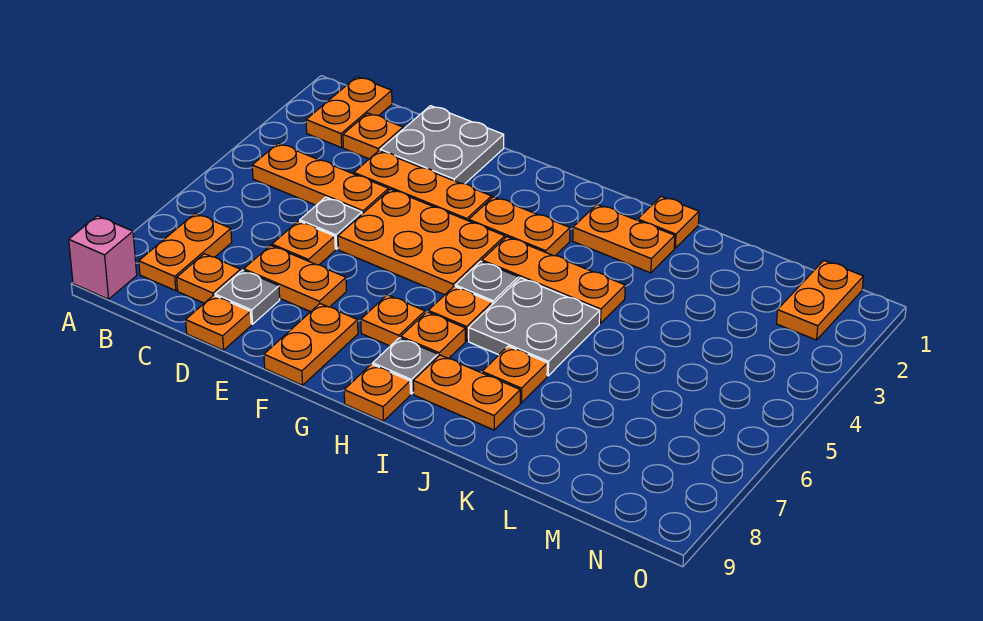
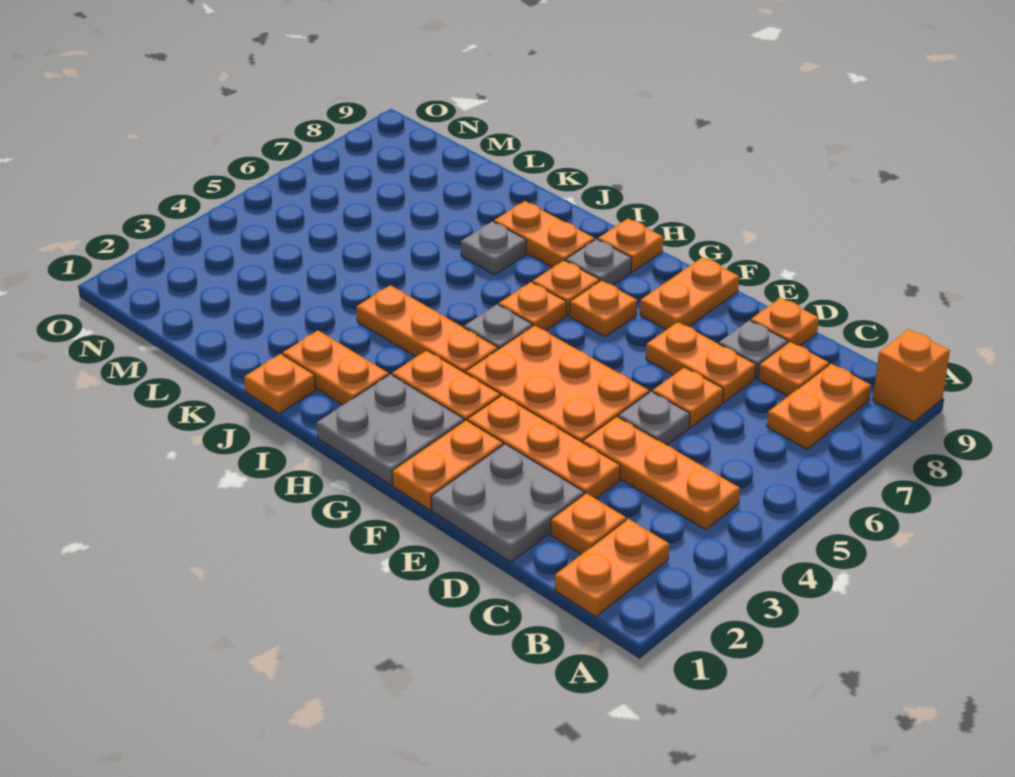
pink brick A9 level 1 -> orange brick A9 level 1
grey plate I5:J6 level 1 -> grey plate G1:H2 level 1
orange plate J7 level 1 -> grey plate J7 level 1
orange plate N1:N2 level 1 -> orange plate F1:F2 level 1

